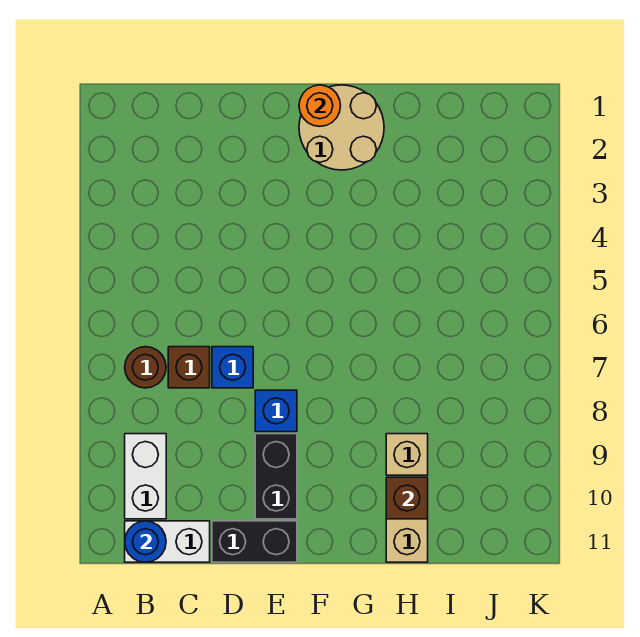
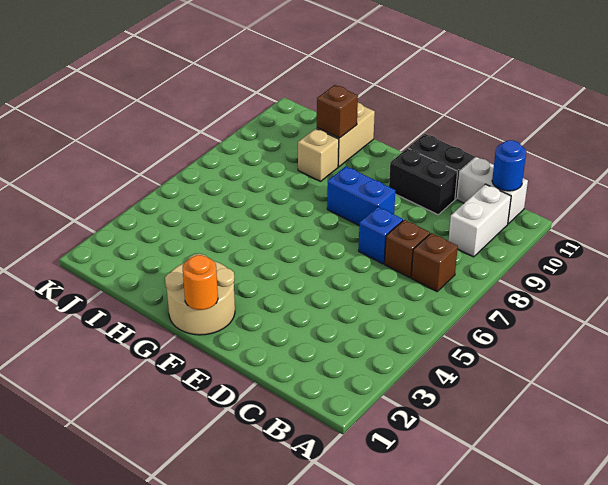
brown round brick B7 level 1 -> brown brick B7 level 1
blue brick E8 level 1 -> blue brick E8:F8 level 1
black brick E9:E10 level 1 -> black brick D10:E10 level 1

